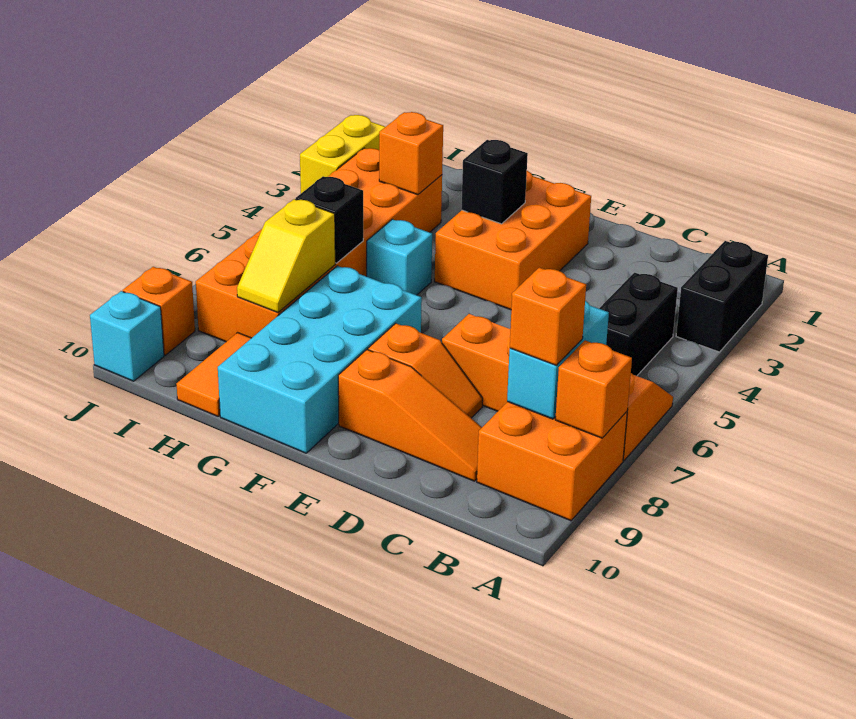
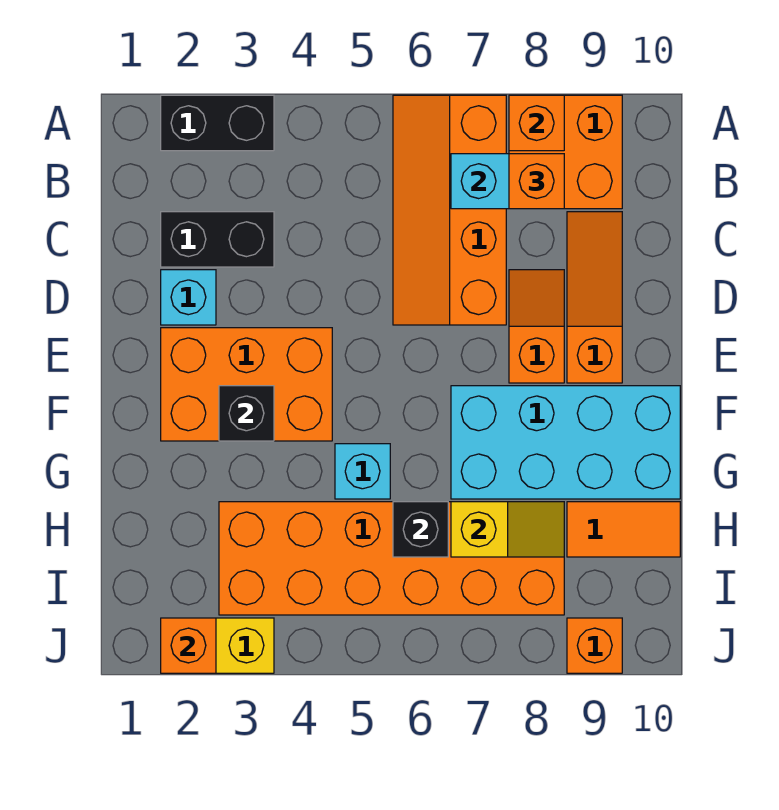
black brick B4:B5 level 1 -> black brick C2:C3 level 1
orange brick H3 level 2 -> orange brick J2 level 2
cyan brick J10 level 1 -> cyan brick D2 level 1

